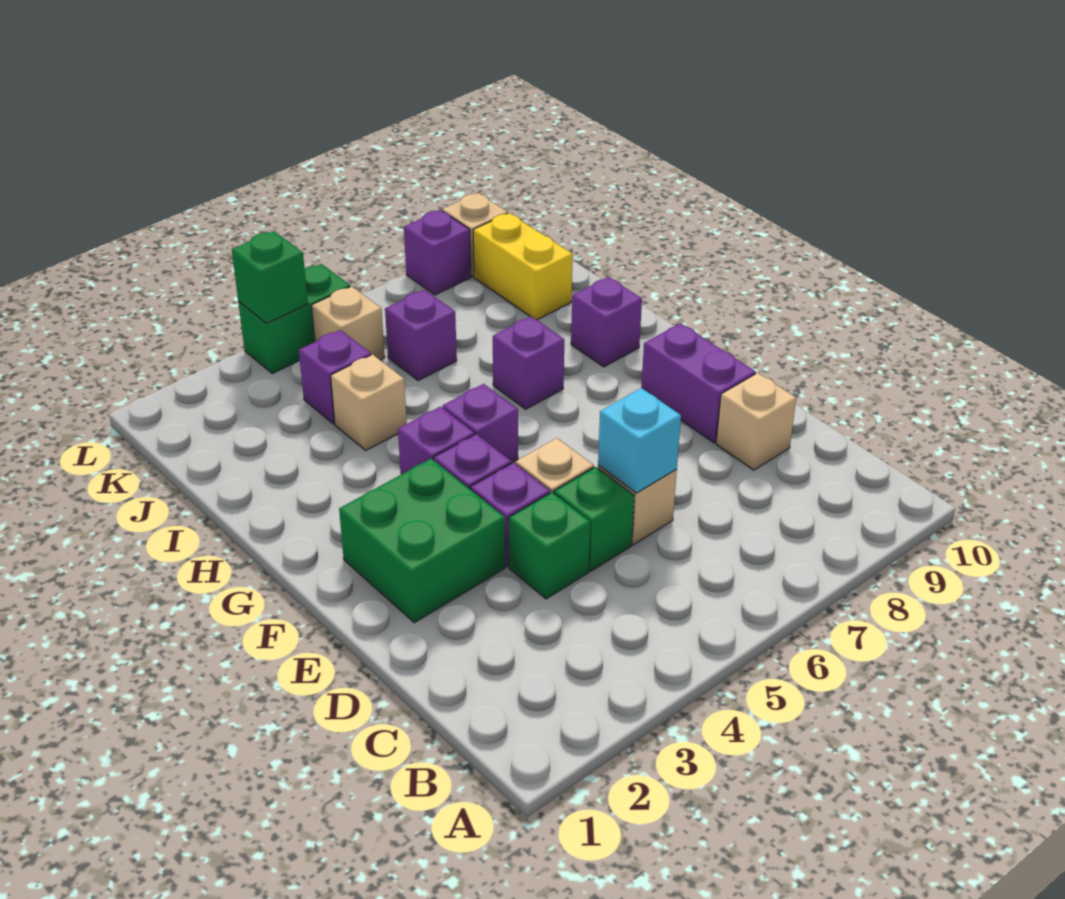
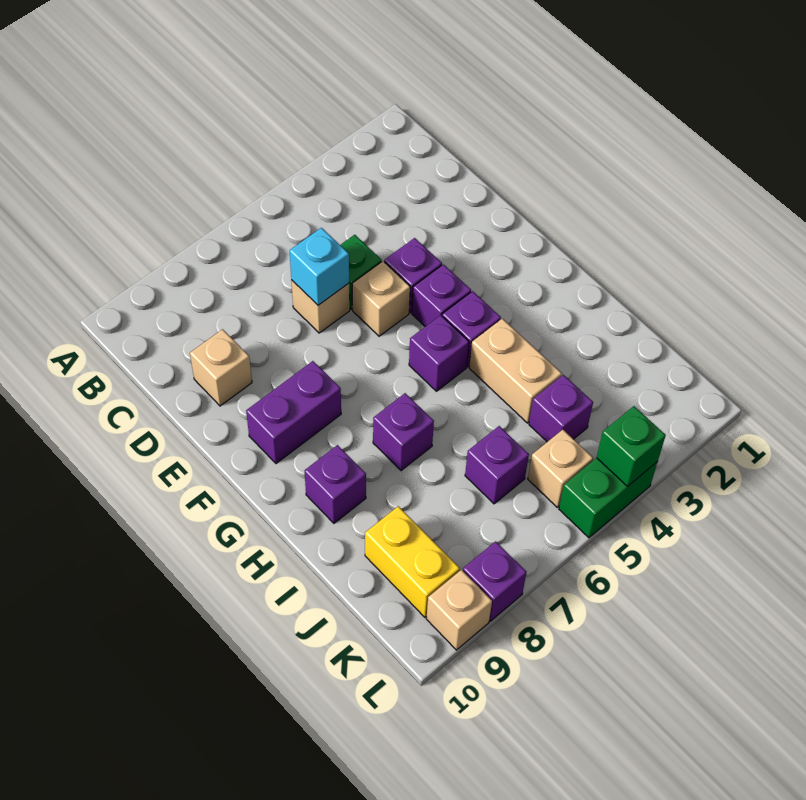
green brick D4 level 1 -> none
green brick E2:F3 level 1 -> none
purple brick E9:F9 level 1 -> purple brick F8:F9 level 1
tan brick I4 level 1 -> tan brick H4:I4 level 1

